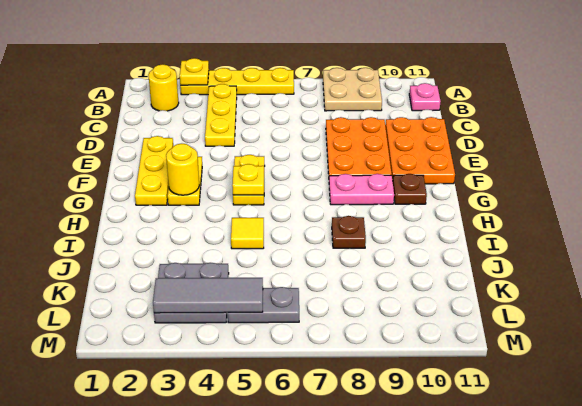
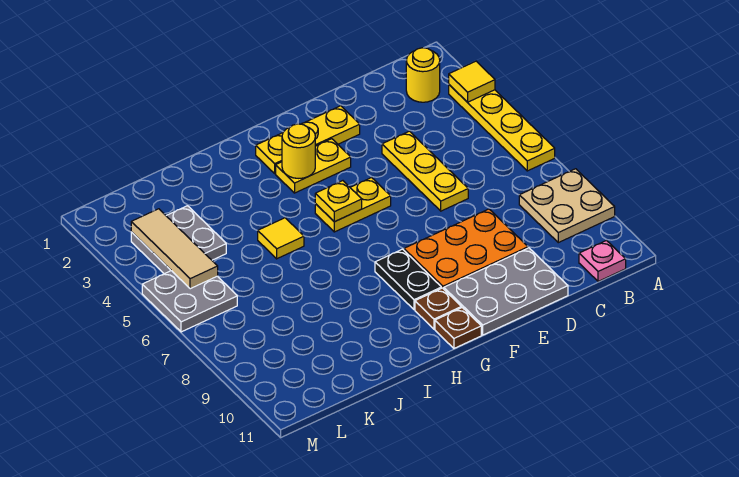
yellow plate A3 level 2 -> yellow tile A3 level 2
yellow plate B4:D4 level 1 -> yellow plate D4:D6 level 1
orange plate D10:F11 level 1 -> grey plate D10:F11 level 1
pink plate G8:G9 level 1 -> black plate G8:G9 level 1
brown plate I8 level 1 -> brown plate G11 level 1
grey tile L3:L5 level 2 -> tan tile L3:L5 level 2
grey plate L5:L6 level 1 -> grey plate L5:M6 level 1

